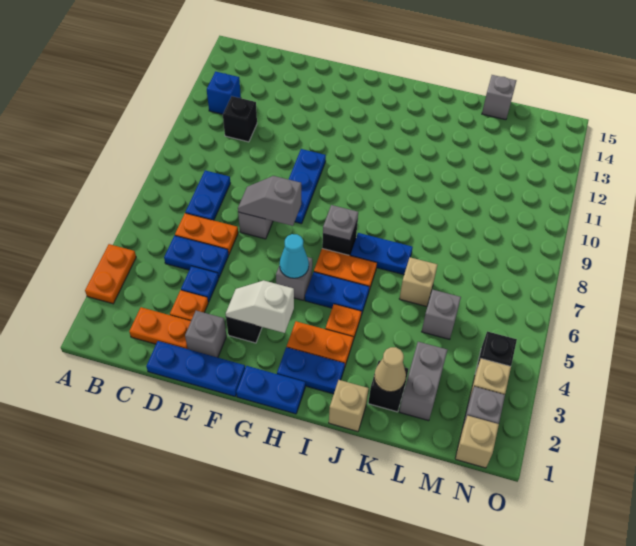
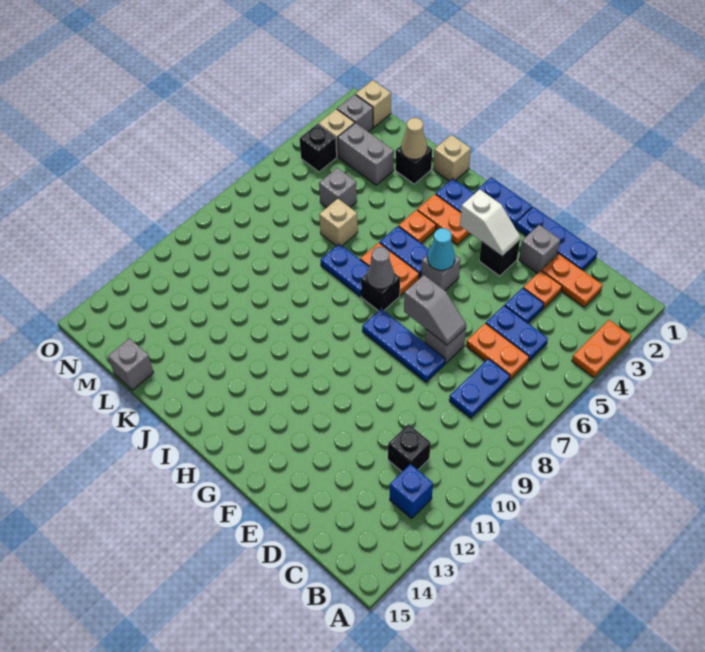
blue plate F8:F10 level 1 -> blue plate E8:G8 level 1
grey plate H7 level 2 -> grey cone H7 level 2
grey brick L2:L3 level 1 -> grey brick L3:M3 level 1

